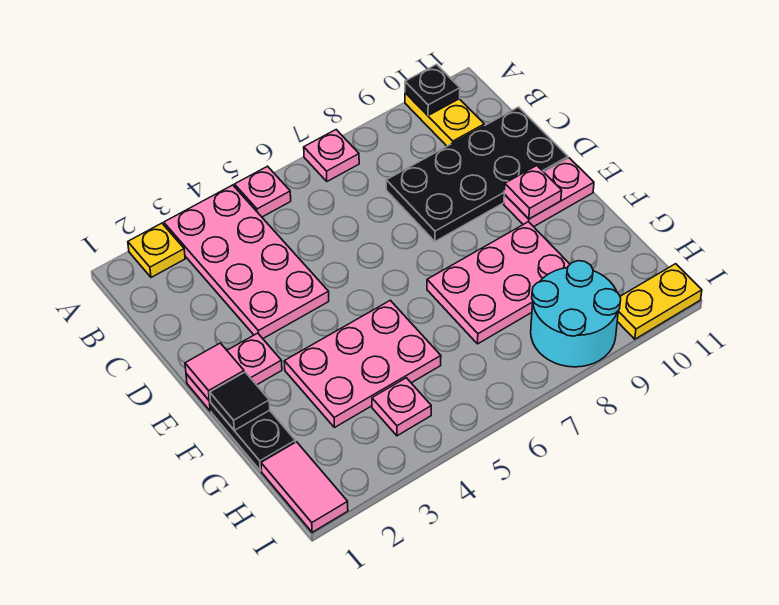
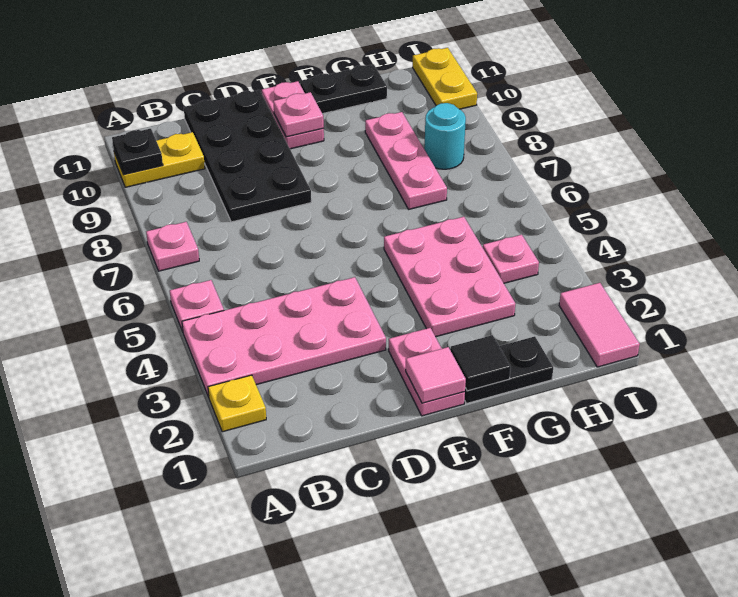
pink plate F7:G9 level 1 -> pink plate G7:G9 level 1
none -> black plate F11:G11 level 1
pink tile H1:I1 level 1 -> pink tile I1:I2 level 1
cyan round brick H8:I9 level 1 -> cyan round brick H8 level 1

